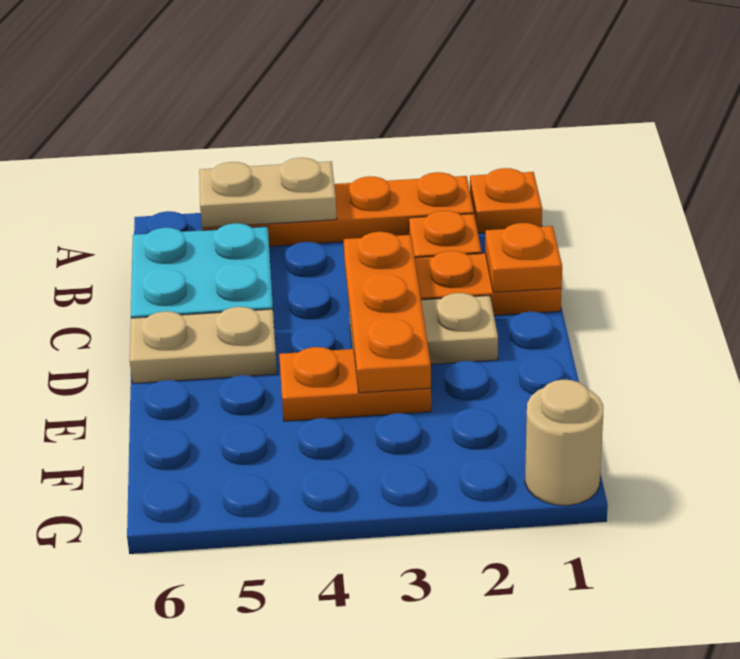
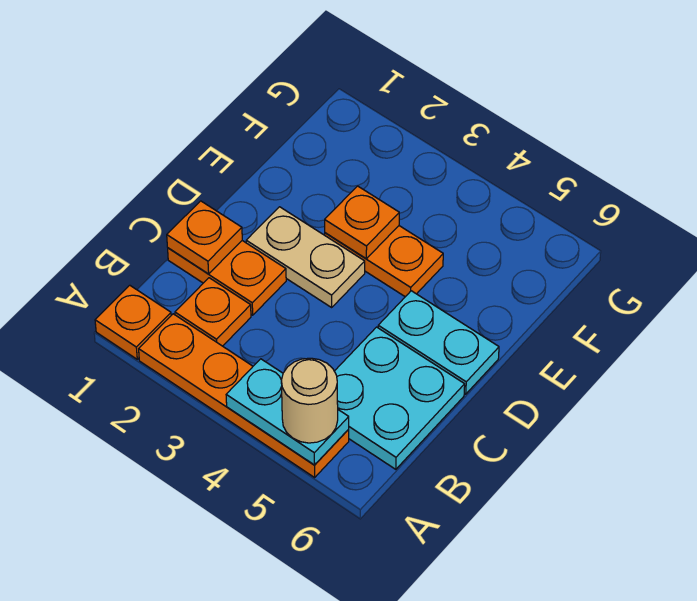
tan plate A4:A5 level 2 -> cyan plate A4:A5 level 2
orange plate C3:E3 level 2 -> orange plate E3 level 2
tan plate D5:D6 level 1 -> cyan plate D5:D6 level 1
tan round brick G1 level 1 -> tan round brick A5 level 3

